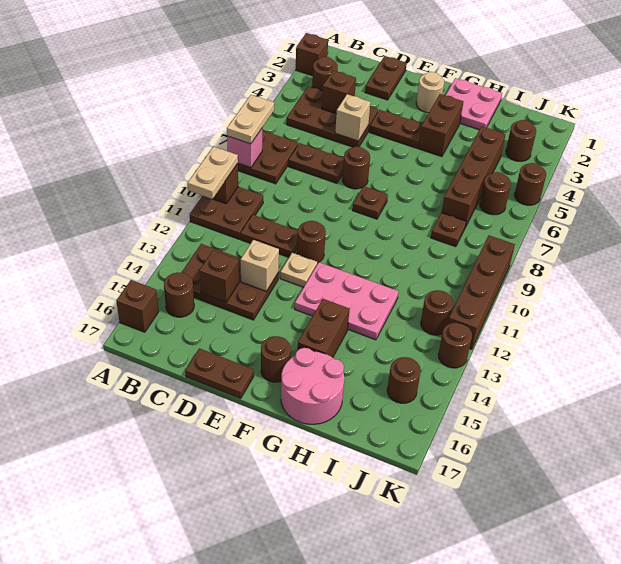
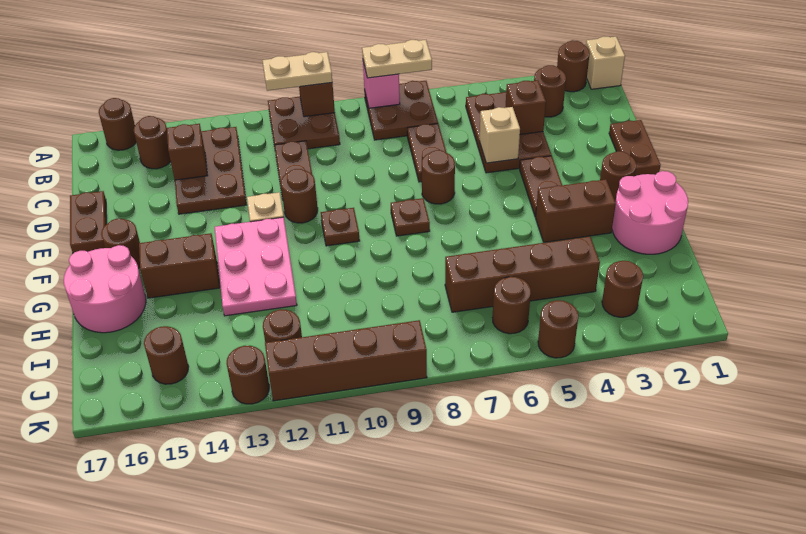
brown brick A2 level 1 -> brown round brick A2 level 1
brown brick A16 level 1 -> brown round brick A16 level 1
brown plate D1:D2 level 1 -> brown plate D1:E1 level 1
tan brick D13 level 2 -> tan brick A1 level 1
tan round brick F2 level 1 -> brown round brick F2 level 1
pink plate G1:H2 level 1 -> pink round brick G1:H2 level 1
brown plate I8 level 1 -> brown plate F10 level 1

